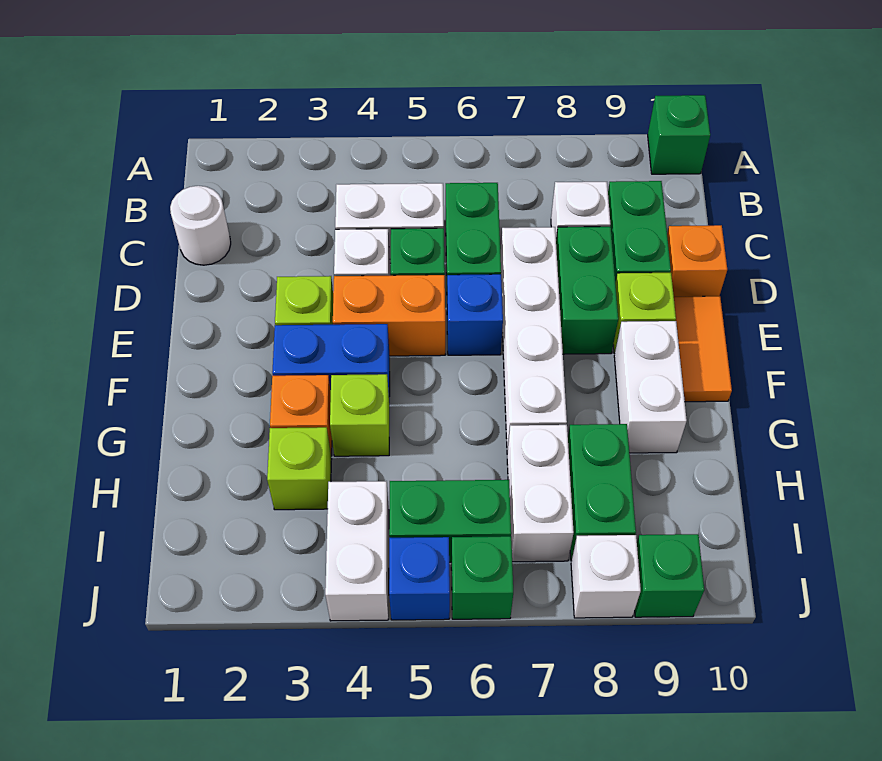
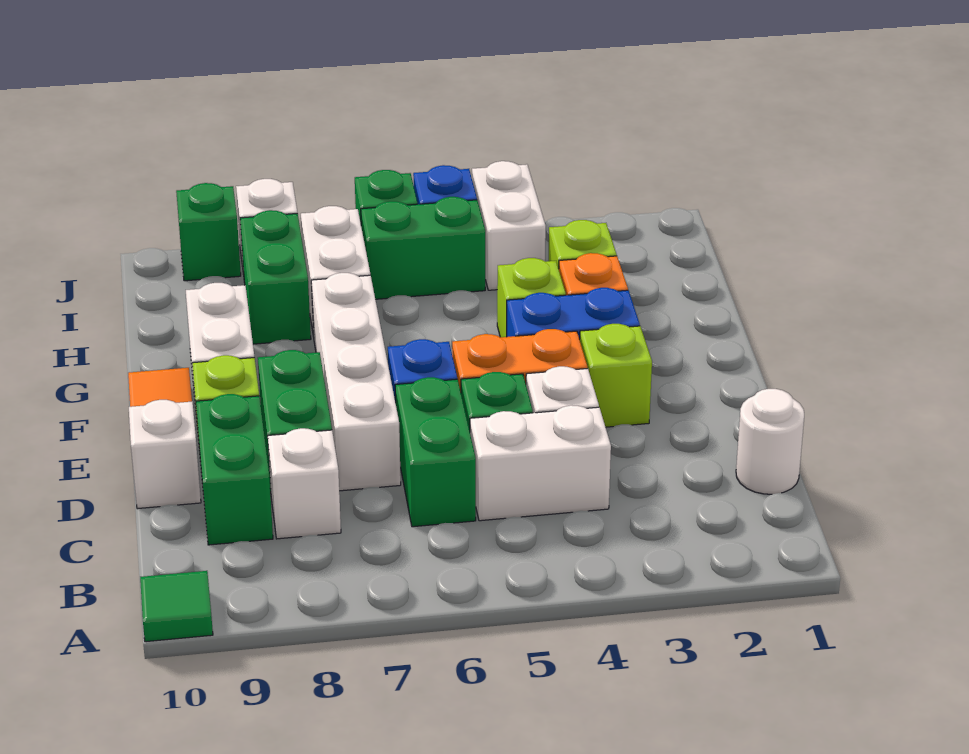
green brick A10 level 1 -> green tile A10 level 1
orange brick D10 level 1 -> white brick D10 level 1

